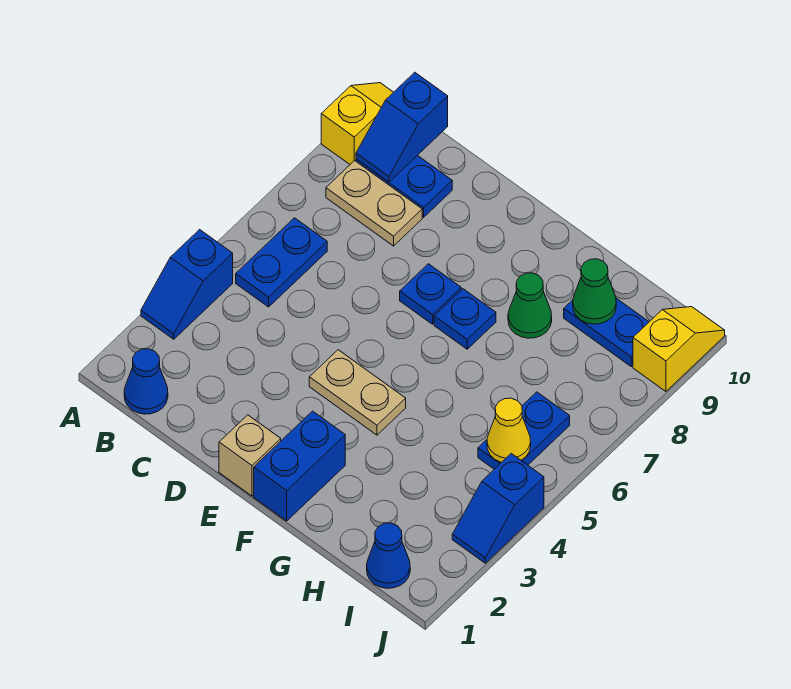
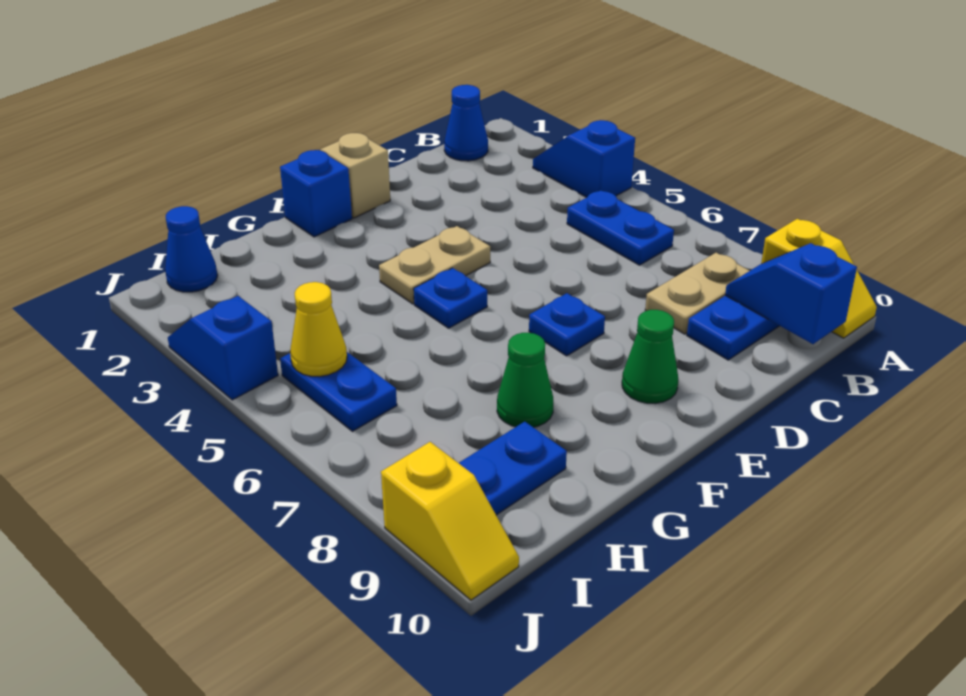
blue brick F1:F2 level 1 -> blue brick F1 level 1
blue plate F7 level 1 -> blue plate F5 level 1
green cone H9 level 2 -> green cone E9 level 1

